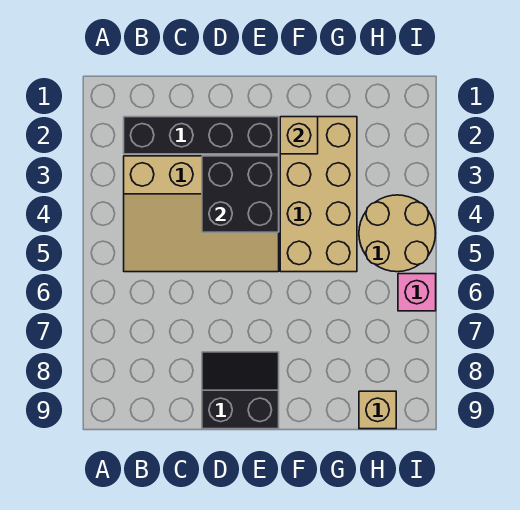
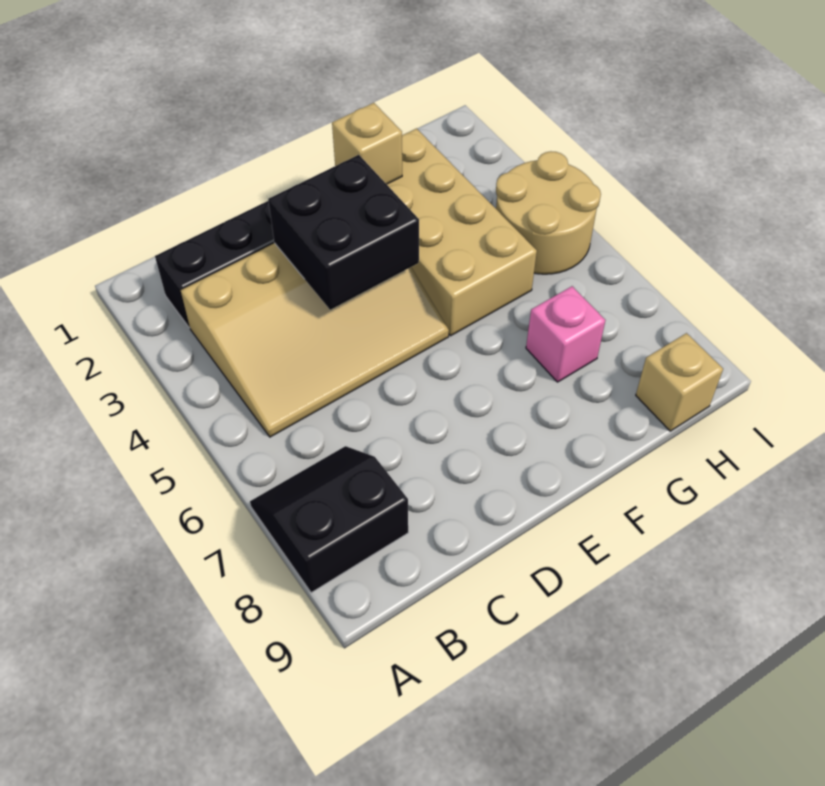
black slope D8:E9 level 1 top 9 -> black slope A7:B8 level 1 top 8
pink brick I6 level 1 -> pink brick G7 level 1

